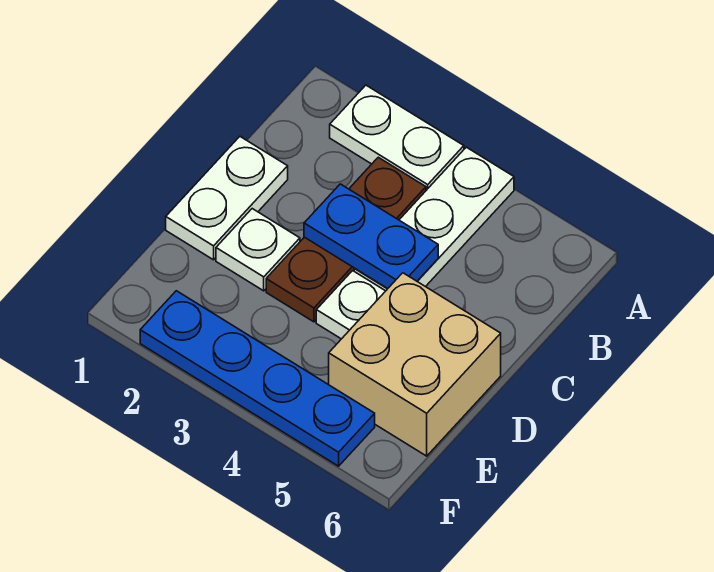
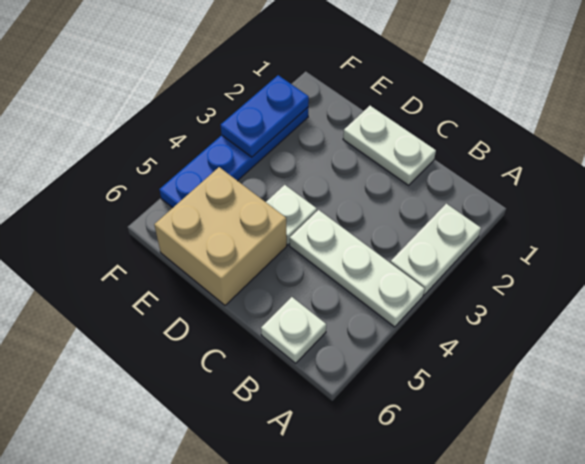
brown plate B3:D3 level 1 -> none
blue plate C3:C4 level 2 -> blue plate F2:F3 level 2
white plate D2 level 1 -> white plate B6 level 1

